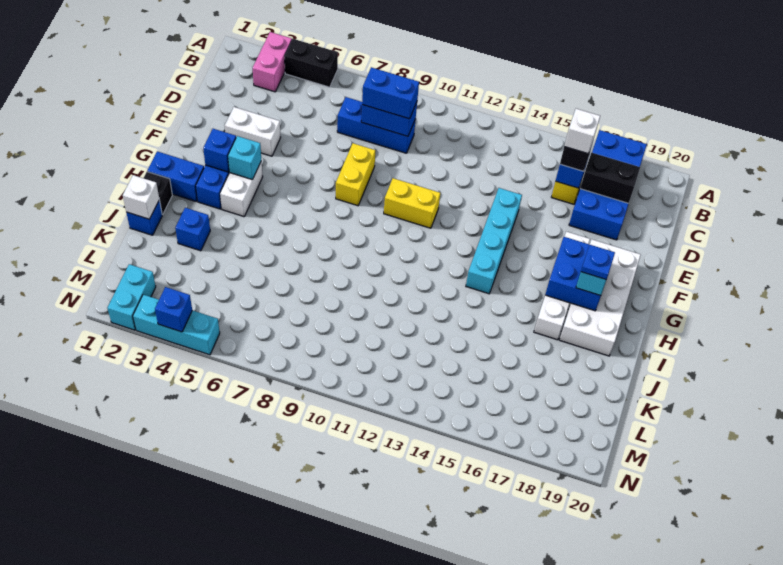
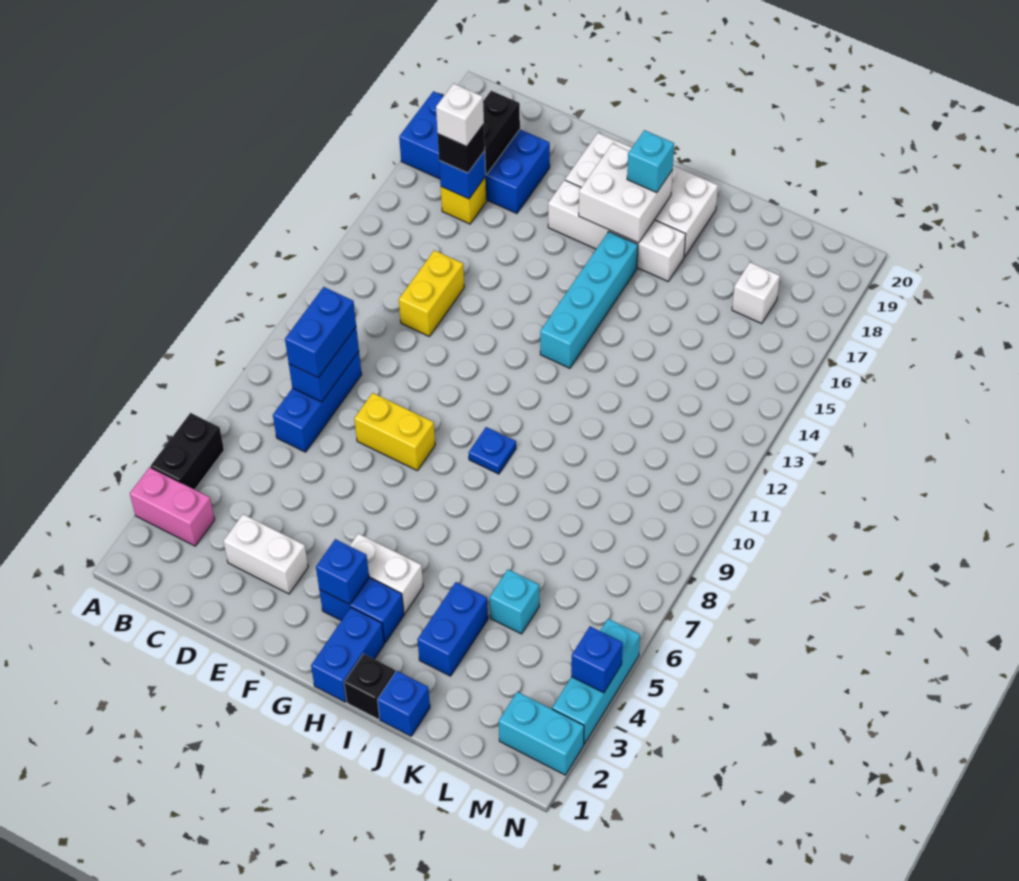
white brick E3:E4 level 1 -> white brick D3:E3 level 1
cyan brick E14:H14 level 1 -> cyan brick H13:H16 level 1
yellow brick F10:F11 level 1 -> yellow brick D12:D13 level 1
cyan brick G4 level 2 -> cyan brick K5 level 1
blue brick G17:H18 level 2 -> white brick G17:H18 level 2
blue plate H18 level 4 -> blue plate H9 level 1
white brick J1 level 2 -> white brick L17 level 1
blue brick J3 level 1 -> blue brick J3:J4 level 1

